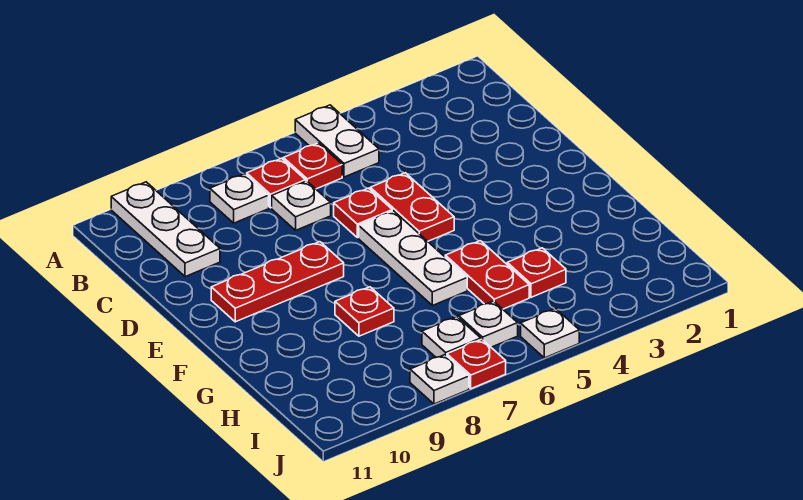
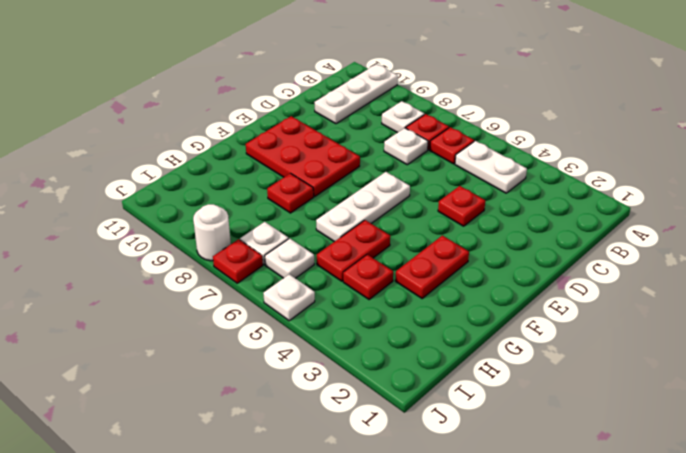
white plate A5:B5 level 1 -> white plate B4:B5 level 1
red plate D5:E5 level 1 -> red plate F3:G3 level 1
red plate D6 level 1 -> red plate D4 level 1
red plate E8:E10 level 1 -> red plate E8:F10 level 1
white plate J8 level 1 -> white round brick J8 level 1

